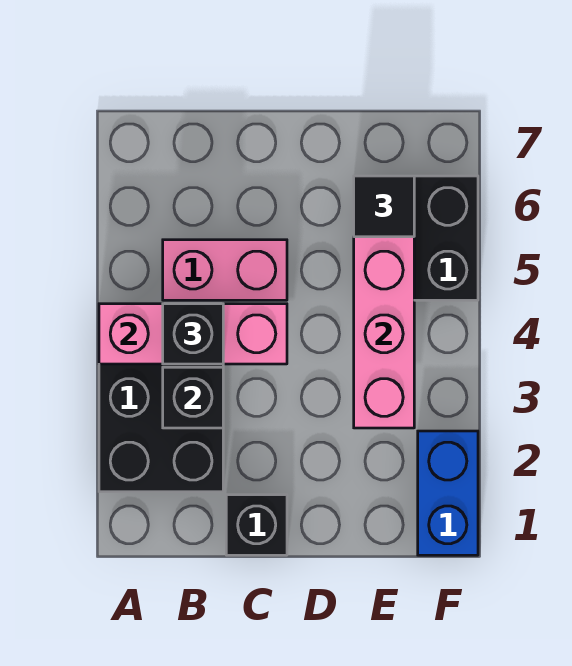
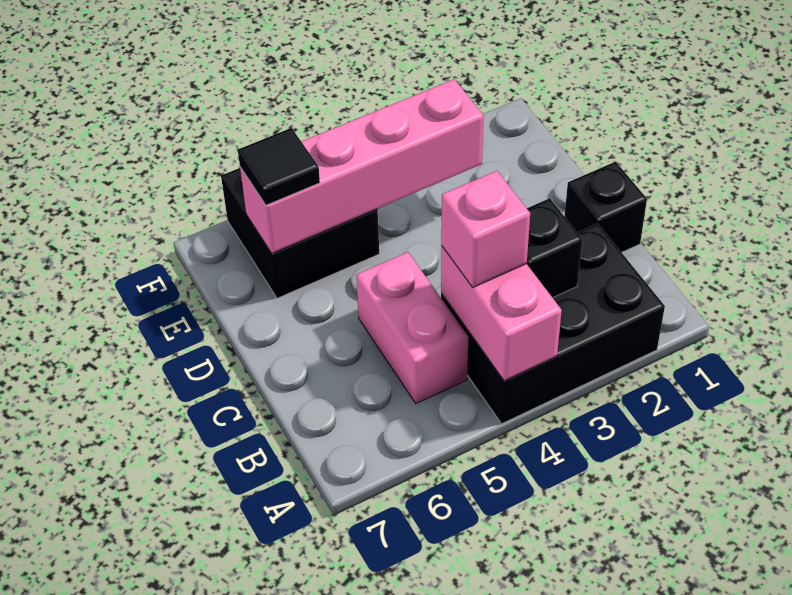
pink brick A4:C4 level 2 -> pink brick A4:B4 level 2
black brick B4 level 3 -> pink brick B4 level 3
blue brick F1:F2 level 1 -> none

